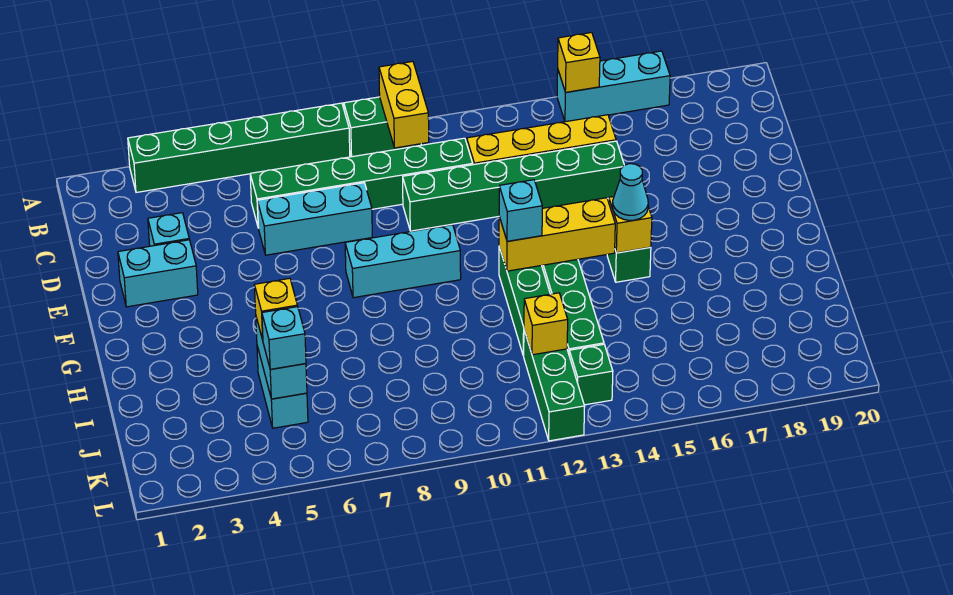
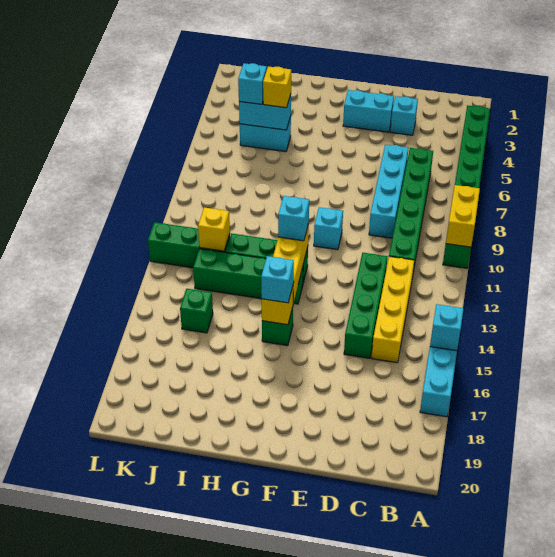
yellow brick A10:B10 level 2 -> yellow brick A9:A10 level 2
yellow brick A15 level 2 -> cyan brick A15 level 2
cyan brick D6:D8 level 1 -> cyan brick D6:D9 level 1
green brick D10:D15 level 1 -> green brick D12:D15 level 1
cyan brick E2:E3 level 1 -> cyan brick E3:F3 level 1
cyan brick F8:F10 level 1 -> cyan brick F10 level 1
cyan cone G15 level 3 -> cyan brick G15 level 3
green brick K13 level 1 -> green brick J15 level 1

